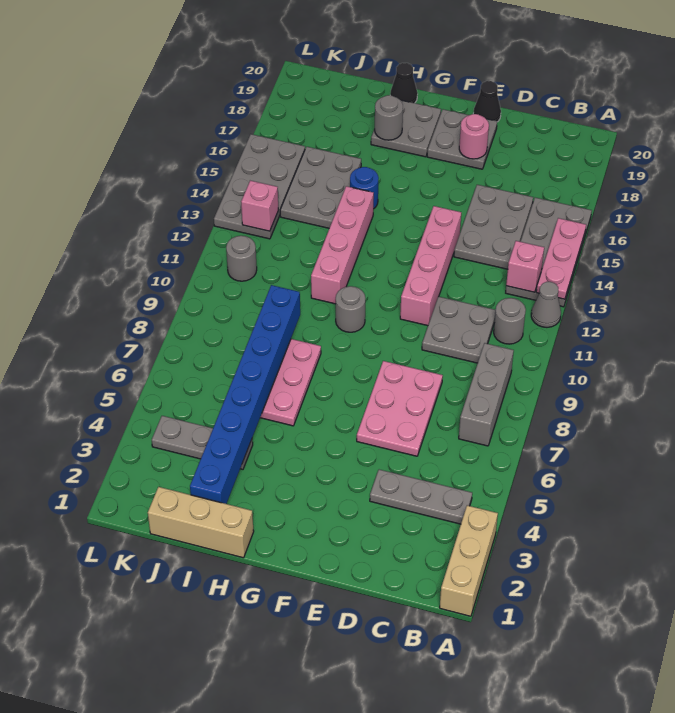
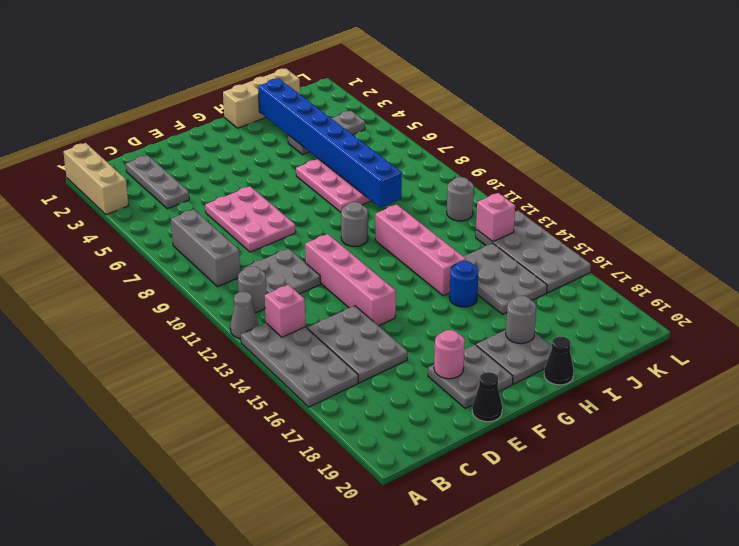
pink plate A13:A15 level 2 -> none
grey plate B4:D4 level 1 -> grey plate C2:C4 level 1

